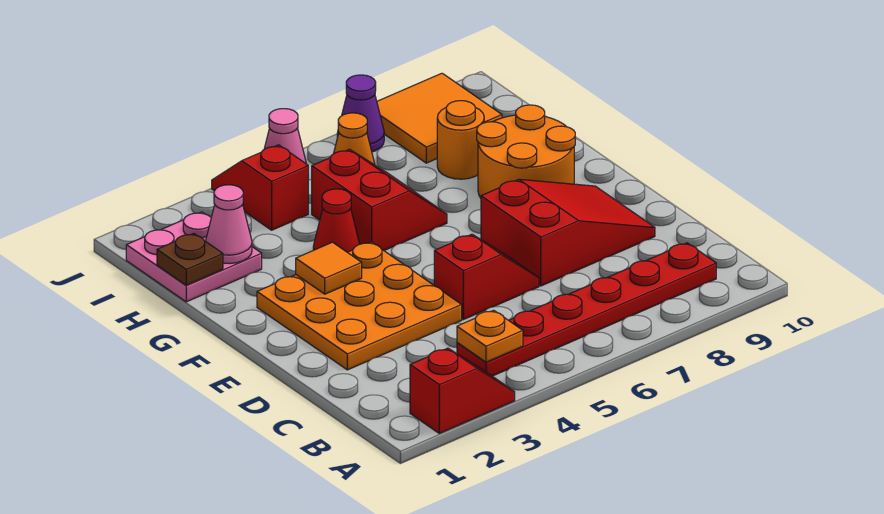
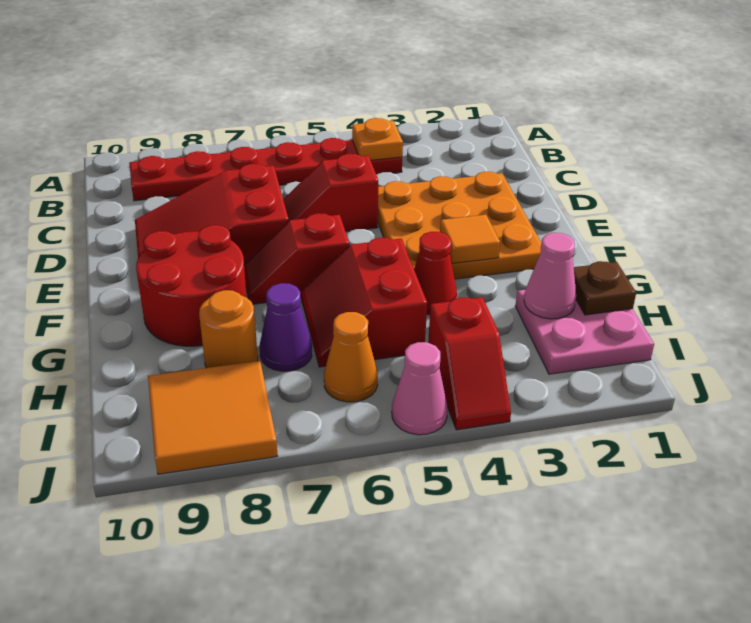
red slope A2:A3 level 1 top 2 -> red slope F6:F7 level 1 top 6
orange round brick F8:G9 level 1 -> red round brick F8:G9 level 1
purple cone J7 level 1 -> purple cone H7 level 1

